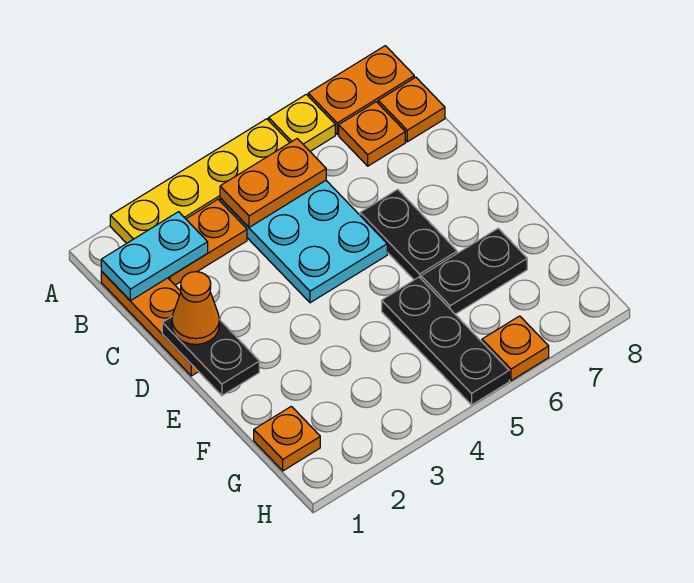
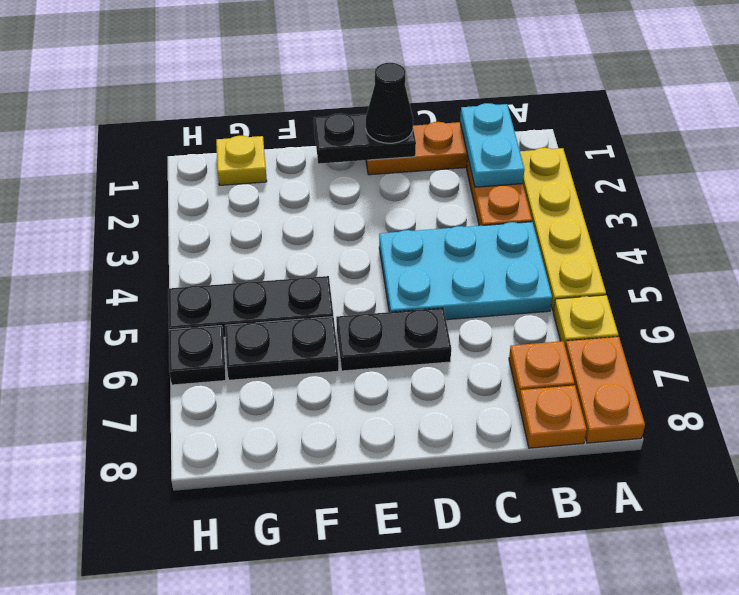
orange plate B4:B5 level 2 -> none
orange cone D1 level 3 -> black cone D1 level 3
black plate F6:F7 level 1 -> black plate F6:G6 level 1
orange plate G1 level 1 -> yellow plate G1 level 1
orange plate H6 level 1 -> black plate H6 level 1

